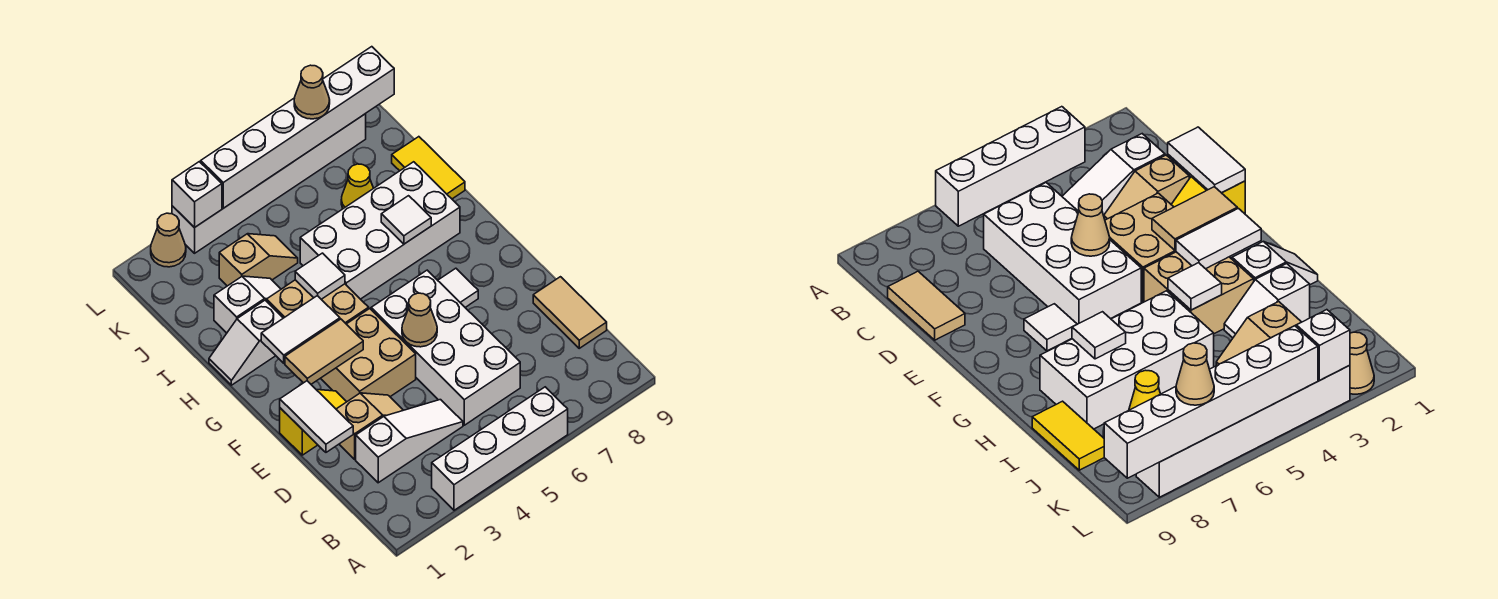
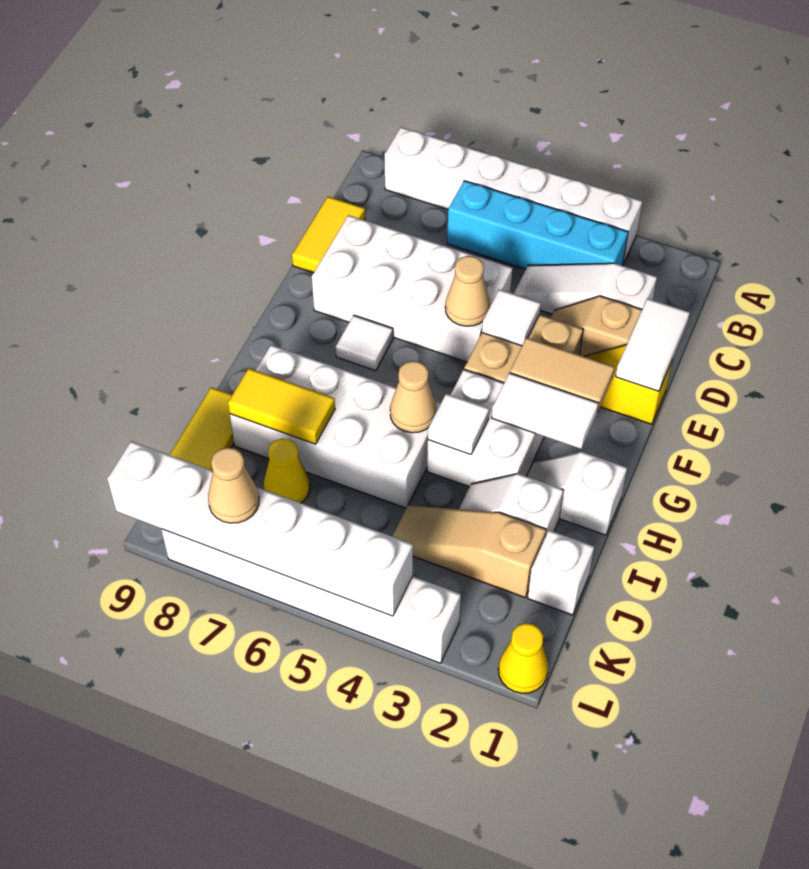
white brick A3:A6 level 1 -> white brick A3:A8 level 1
none -> cyan brick B3:B6 level 1
white brick C5:F6 level 1 -> white brick D5:E8 level 1
tan tile C9:D9 level 1 -> yellow tile C9:D9 level 1
tan brick G3:H4 level 1 -> white brick G3:H4 level 1
white slope H1:H2 level 1 top 2 -> white slope H1:H2 level 1 top 1
white tile H7 level 2 -> white tile E4 level 2
none -> yellow tile I7:I8 level 2
tan slope J3:J4 level 1 top 3 -> tan slope J2:J4 level 1 top 2
none -> yellow cone L1 level 1
tan cone L2 level 1 -> tan cone H5 level 2
white brick L3 level 2 -> white brick J1 level 1

